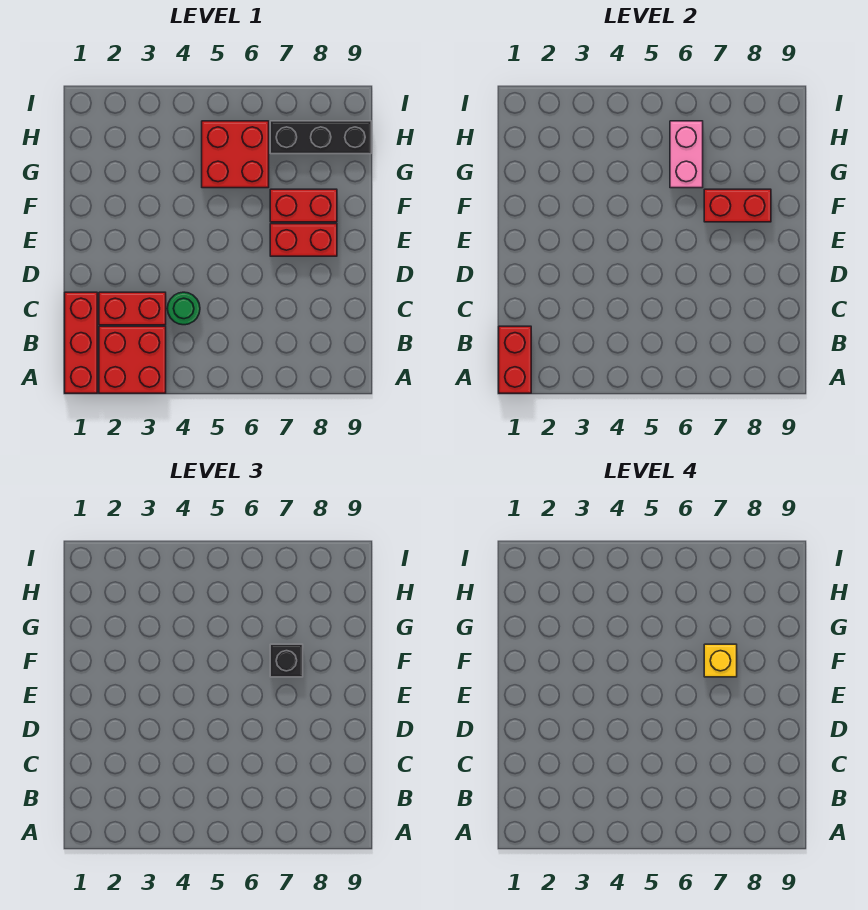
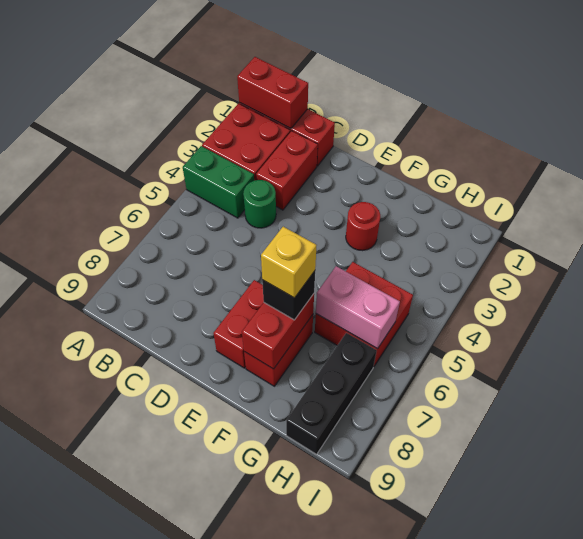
none -> green brick A4:B4 level 1
none -> red round brick F3 level 1

